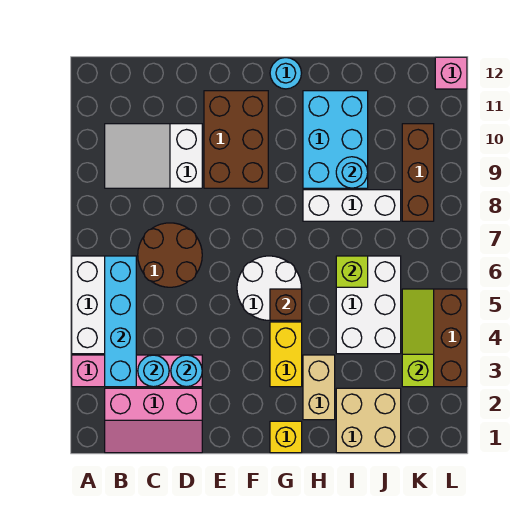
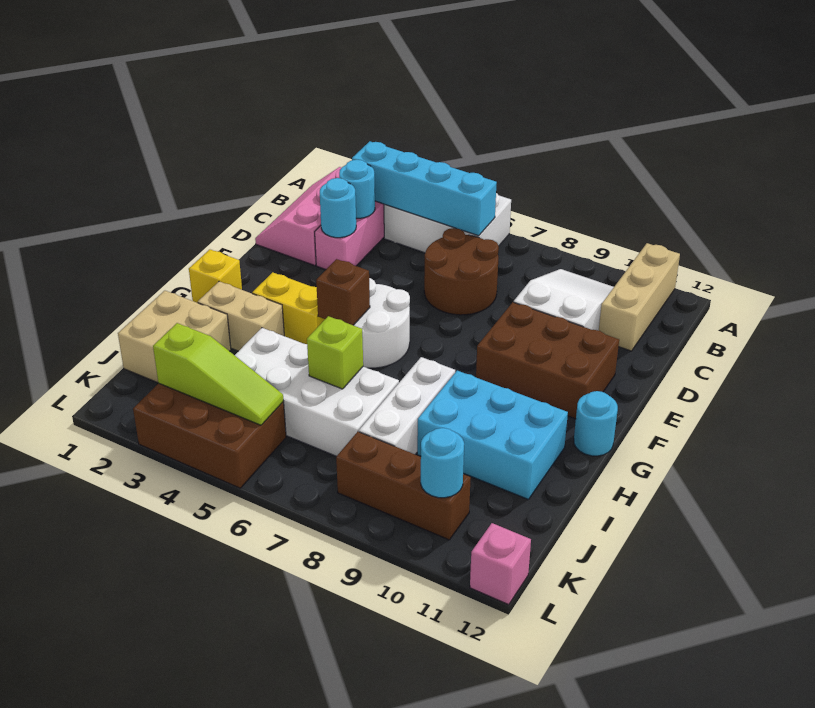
none -> tan brick A11:C11 level 1
white brick I4:J6 level 1 -> white brick I4:J7 level 1
cyan round brick I9 level 2 -> cyan round brick K10 level 2

